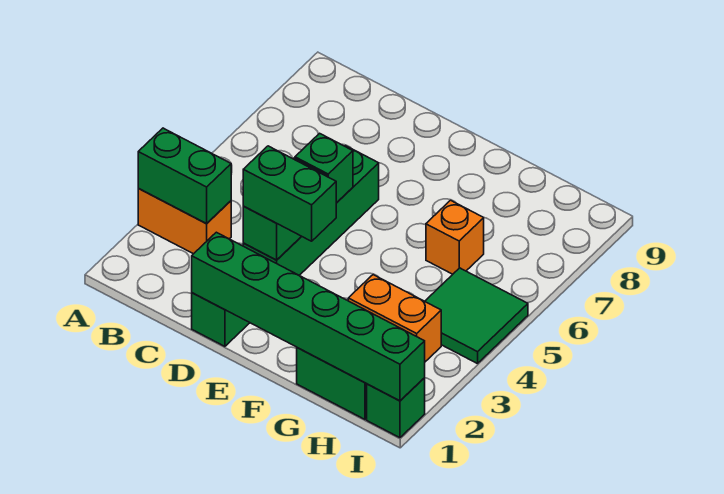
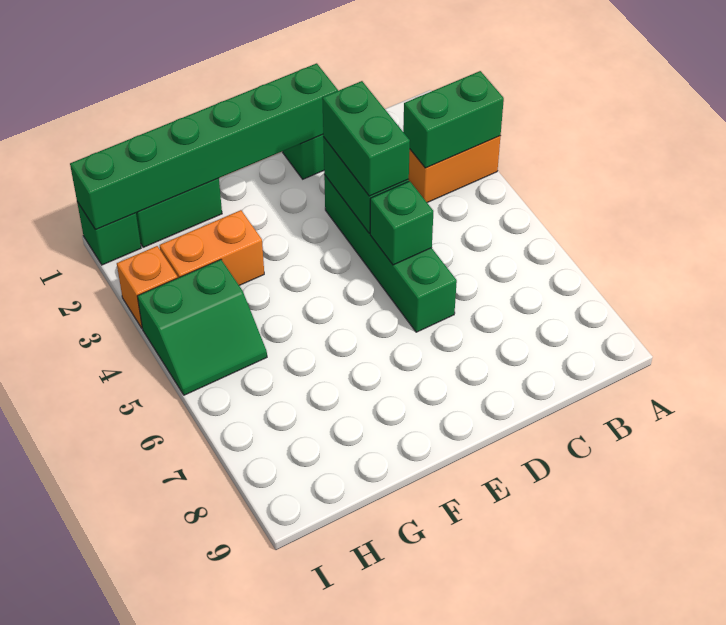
green brick D3:E3 level 3 -> green brick D3:D4 level 3
orange brick G6 level 1 -> orange brick I3 level 1
green tile H4:I5 level 1 -> green slope H4:I5 level 1 top 4

